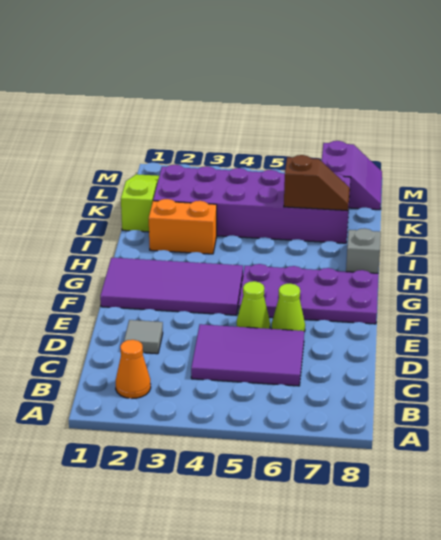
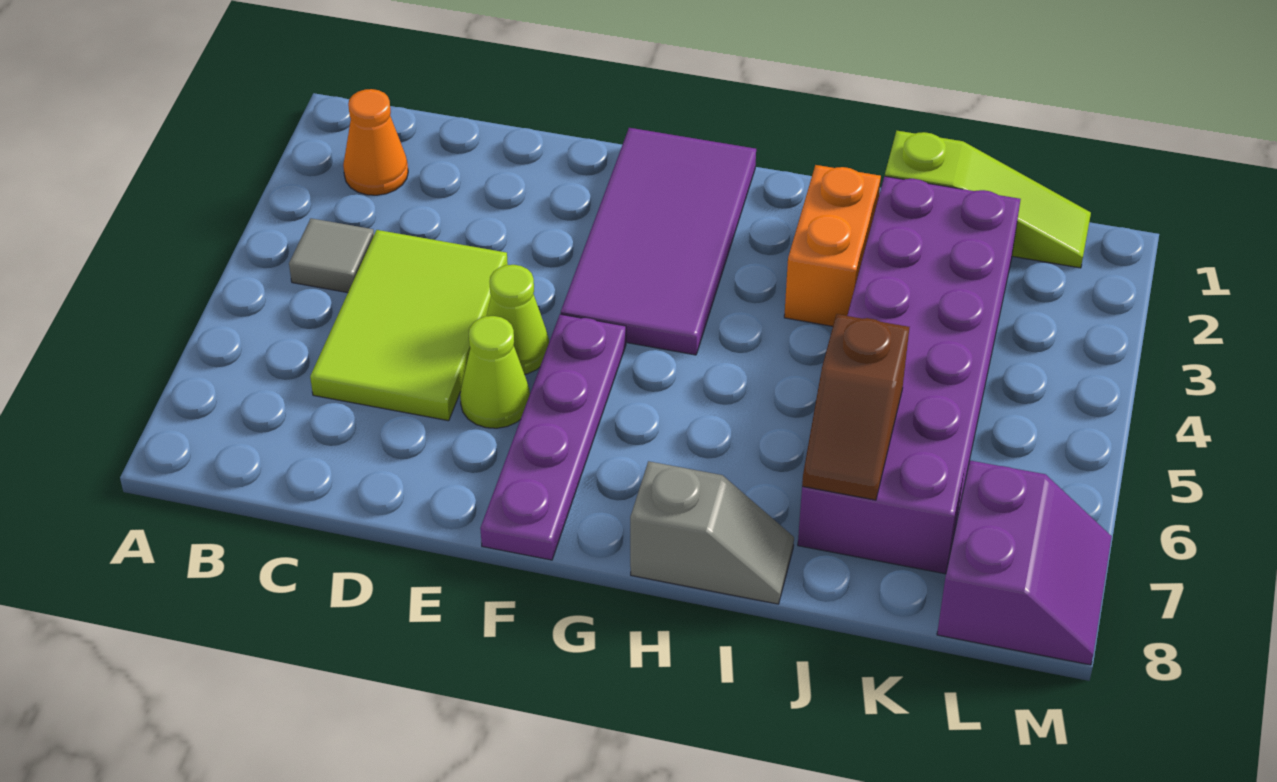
purple tile C4:D6 level 1 -> lime tile C4:D6 level 1
grey tile D2 level 1 -> grey tile B4 level 1
purple plate F5:G8 level 1 -> purple plate F5:F8 level 1
purple slope L7:M8 level 1 top 7 -> purple slope L7:M8 level 1 top L

